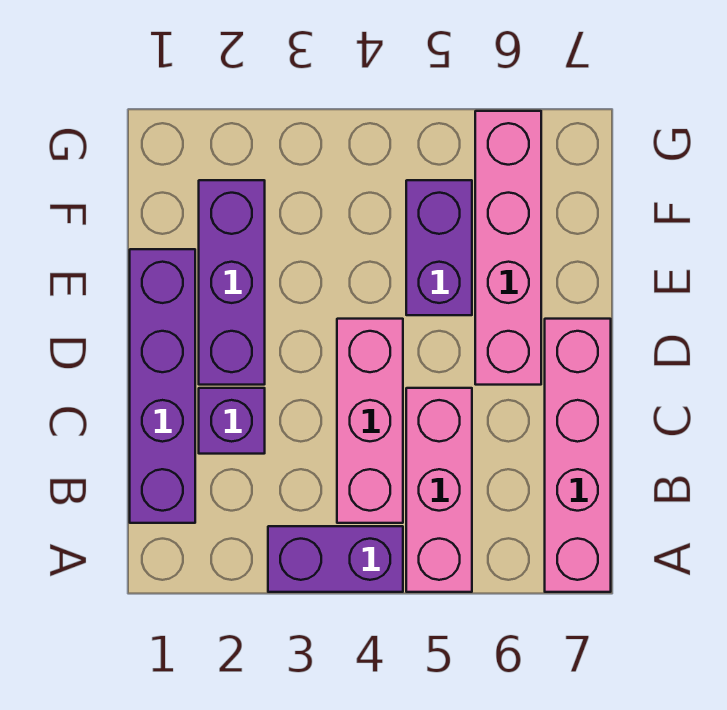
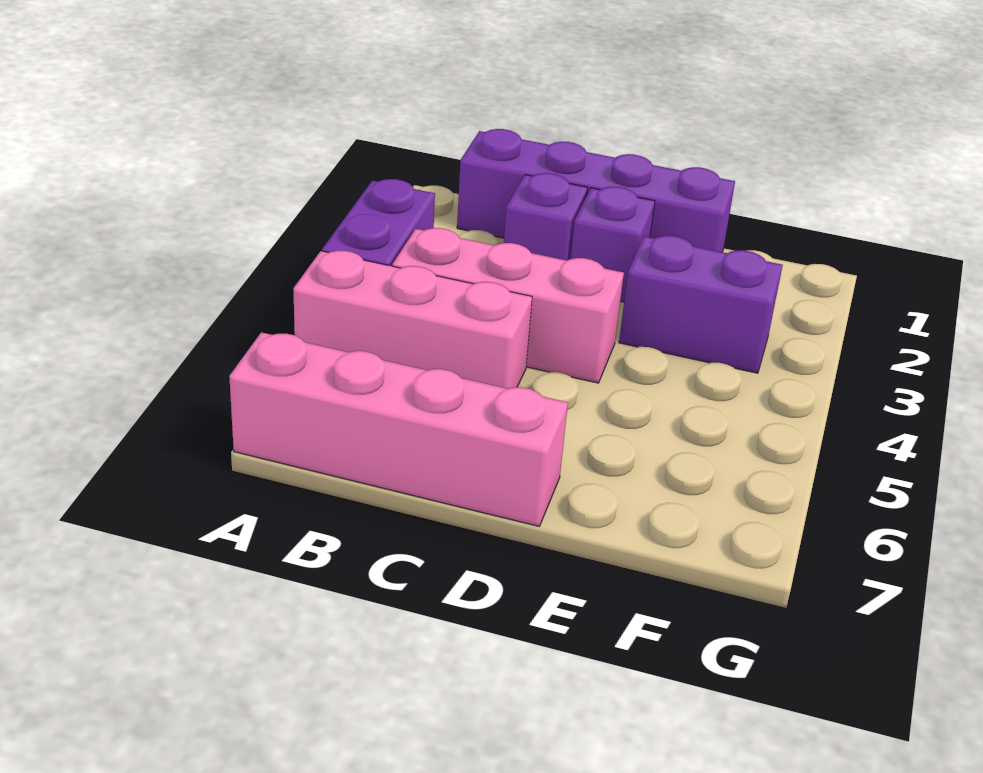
purple brick D2:F2 level 1 -> purple brick D2 level 1
pink brick D6:G6 level 1 -> none
purple brick E5:F5 level 1 -> purple brick E3:F3 level 1

